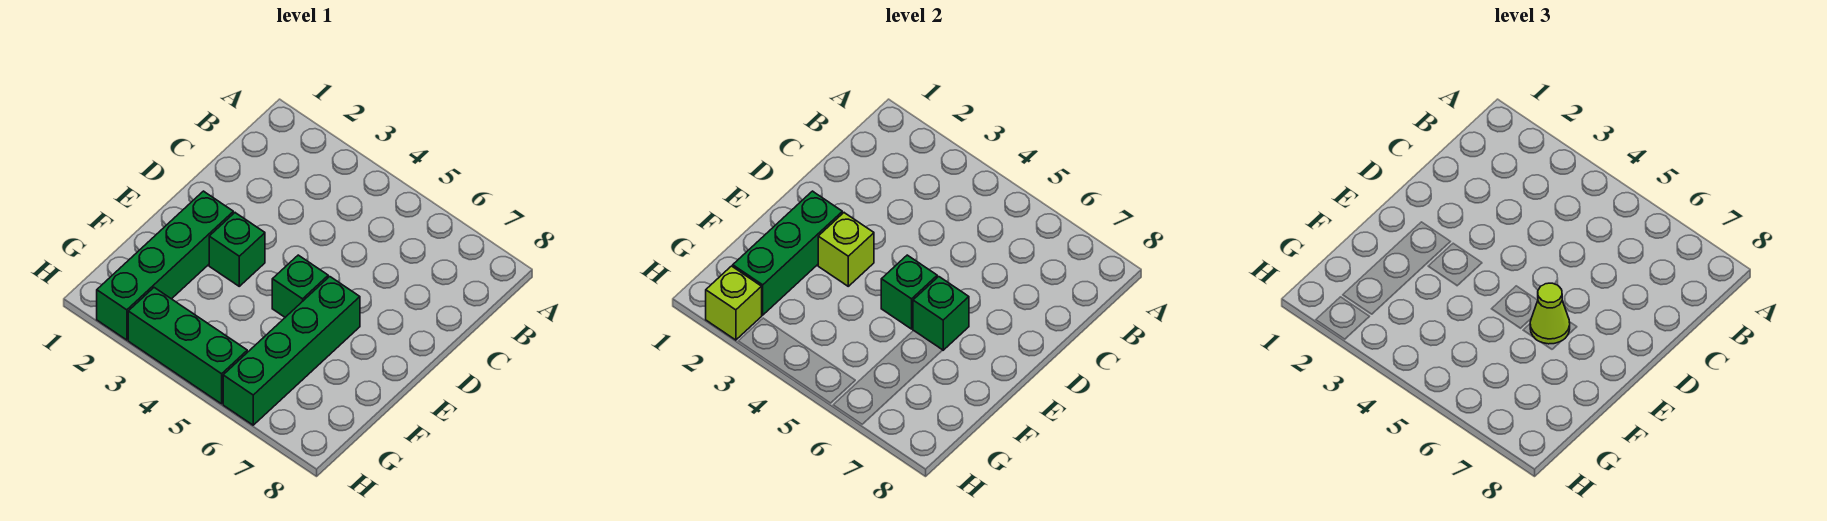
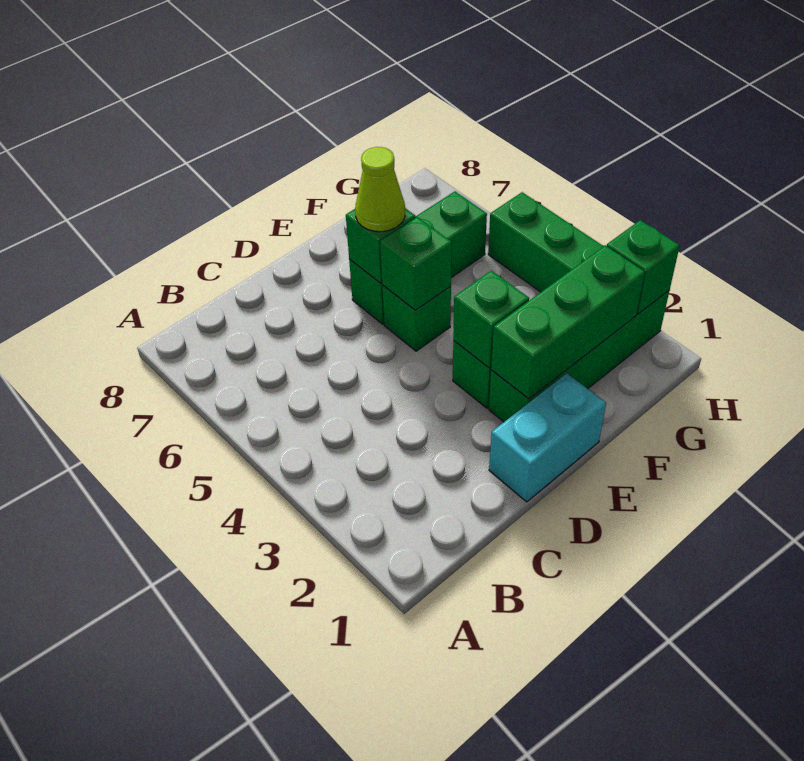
none -> cyan brick D1:E1 level 1
lime brick E3 level 2 -> green brick E3 level 2
green brick E6:H6 level 1 -> green brick E6:G6 level 1
lime brick H2 level 2 -> green brick H2 level 2

